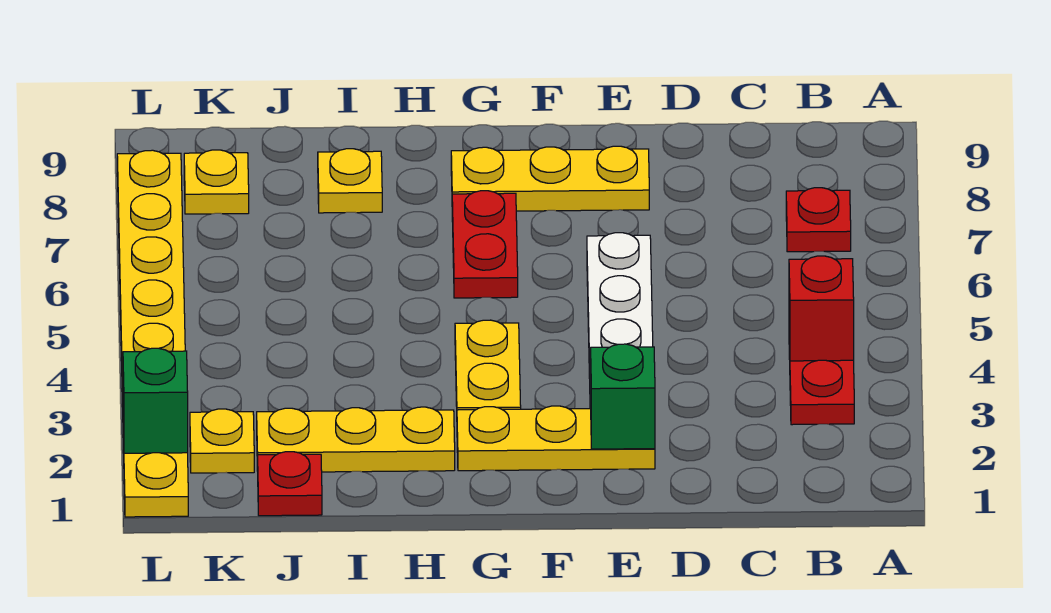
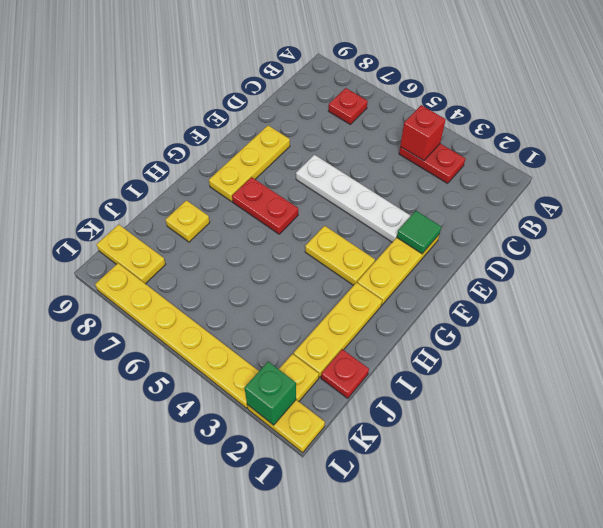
green brick E2 level 2 -> green tile E2 level 2
yellow plate K8 level 1 -> yellow plate K8:K9 level 1

